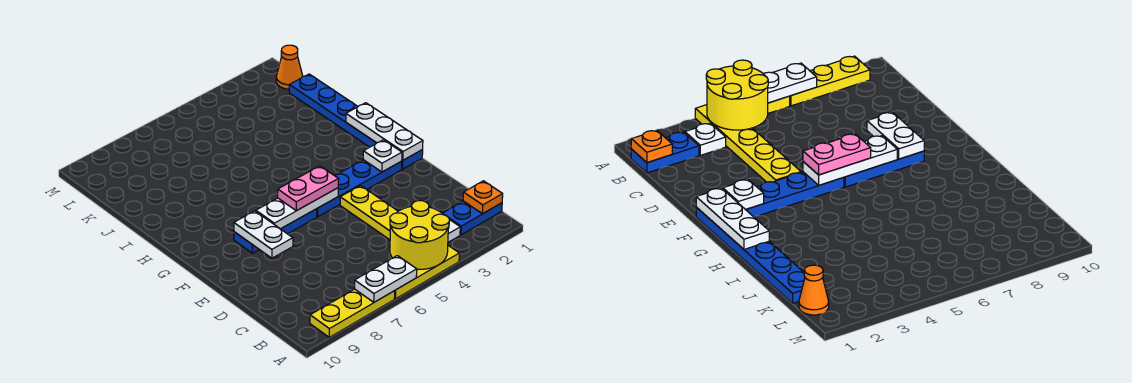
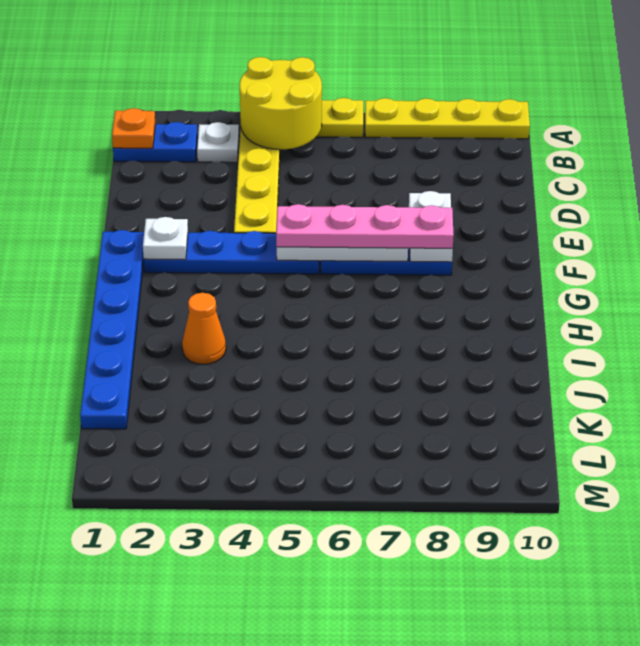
white plate A6:A7 level 2 -> none
yellow plate A7:A9 level 1 -> yellow plate A7:A10 level 1
white plate F1:H1 level 2 -> none
pink plate F5:F6 level 3 -> pink plate F5:F8 level 3
orange cone L1 level 1 -> orange cone I3 level 1

